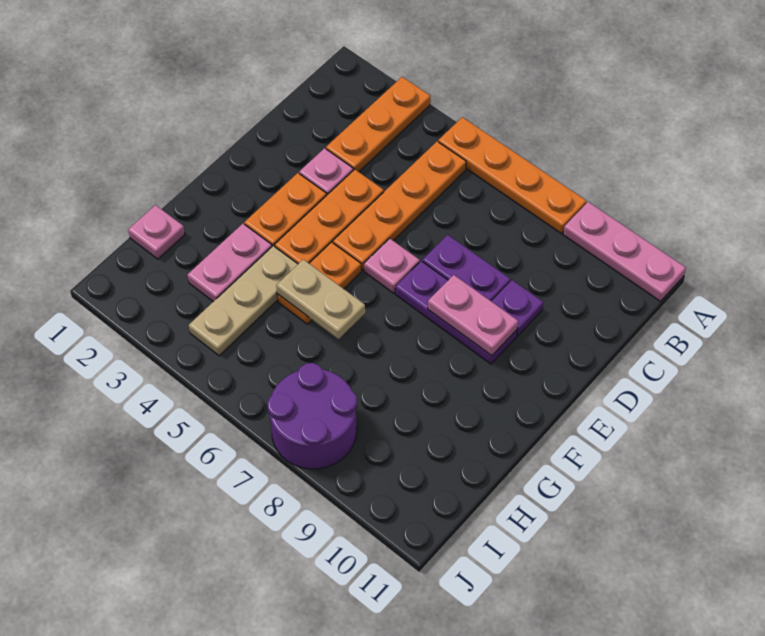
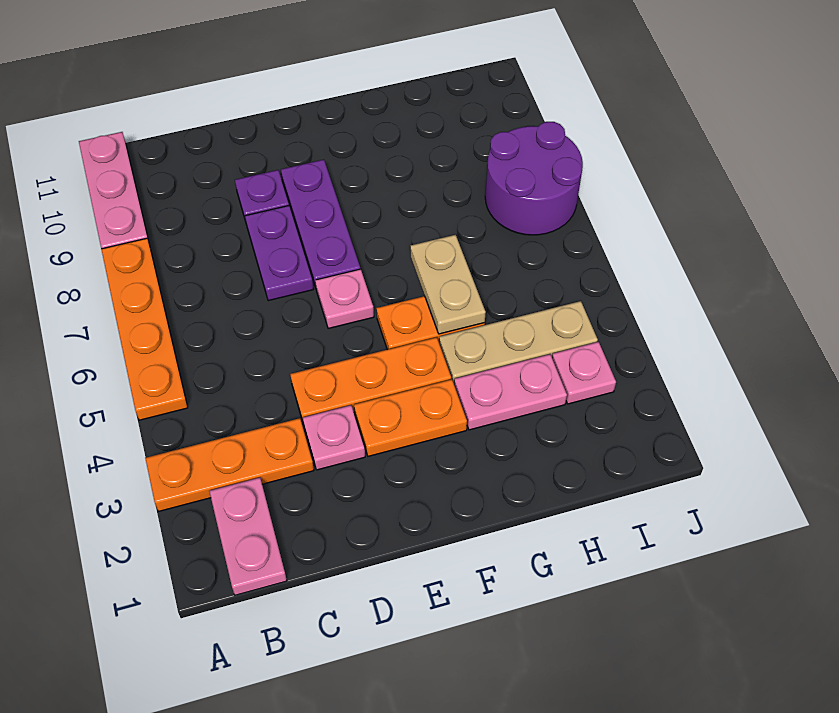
orange plate B5:E5 level 1 -> none
pink plate E8:E9 level 2 -> pink plate B1:B2 level 1
pink plate H1 level 1 -> pink plate I3 level 1

